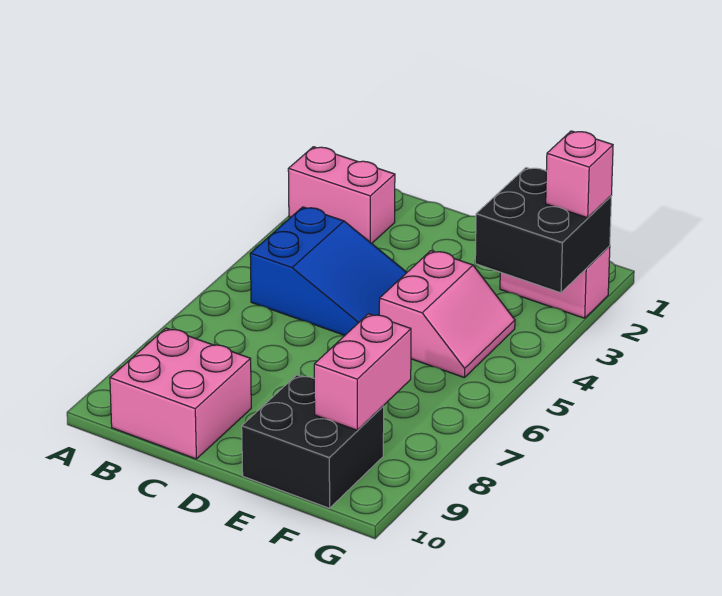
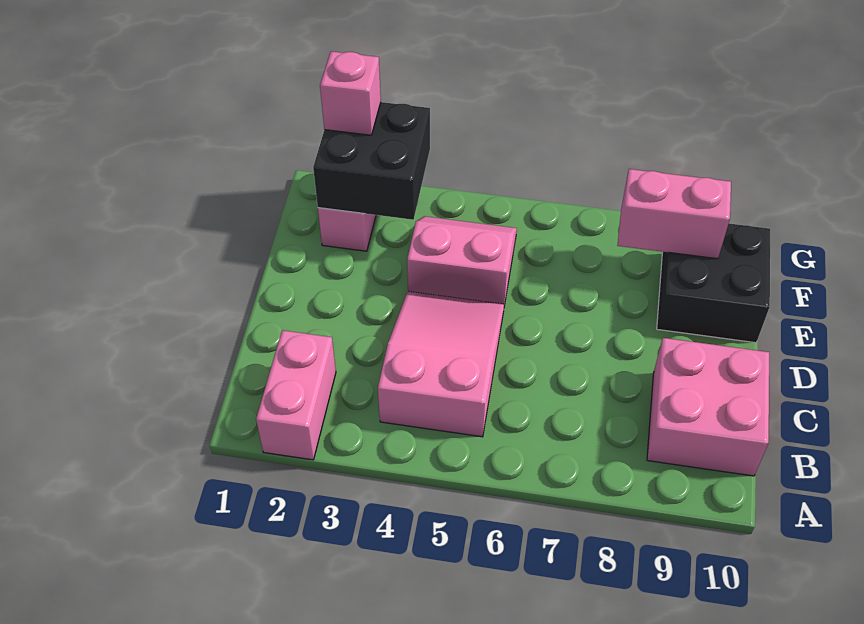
blue slope B4:D5 level 1 top B -> pink slope B4:D5 level 1 top B

